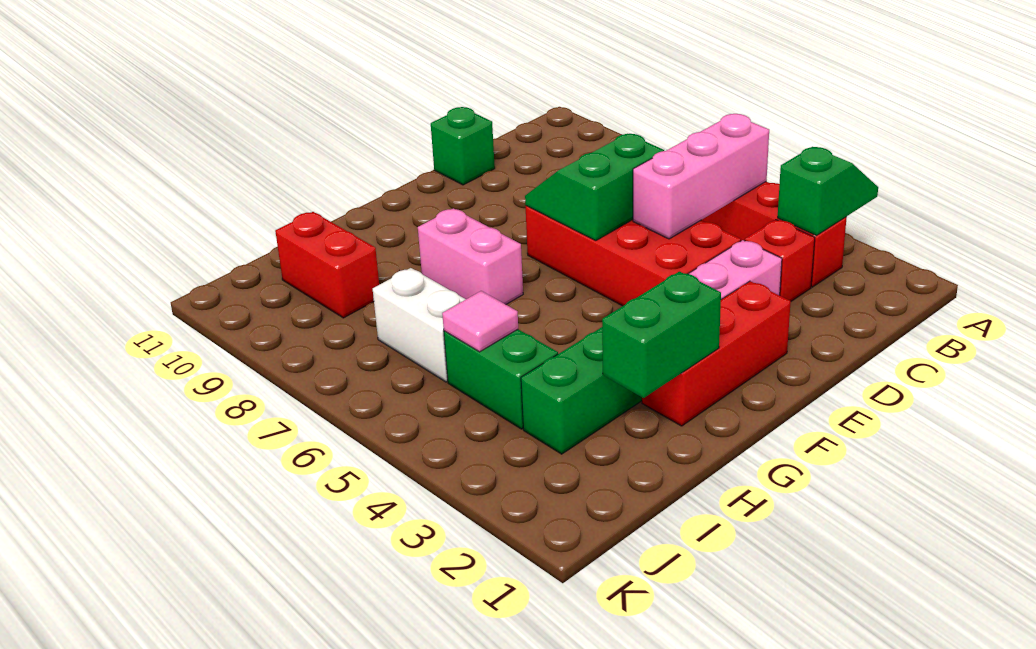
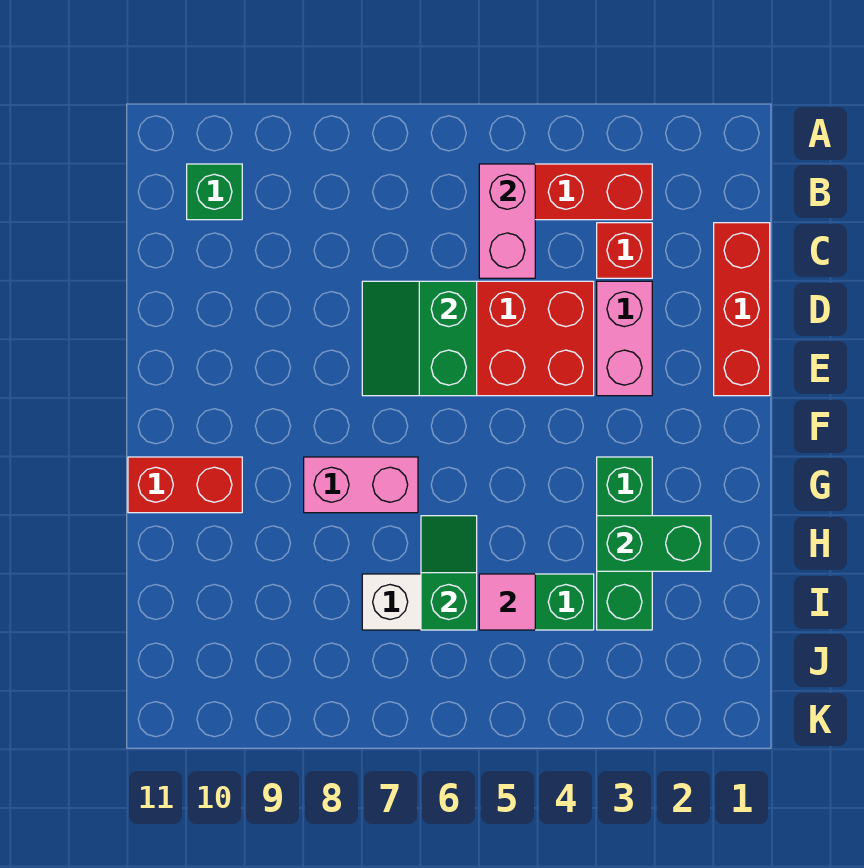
green slope A3:B3 level 2 top B -> green slope H6:I6 level 2 top I
pink brick B5:D5 level 2 -> pink brick B5:C5 level 2
green brick D11 level 1 -> green brick B10 level 1
red brick E2:G2 level 1 -> red brick C1:E1 level 1
green brick G2:H2 level 2 -> green brick H2:H3 level 2
red brick I9:I10 level 1 -> red brick G10:G11 level 1

